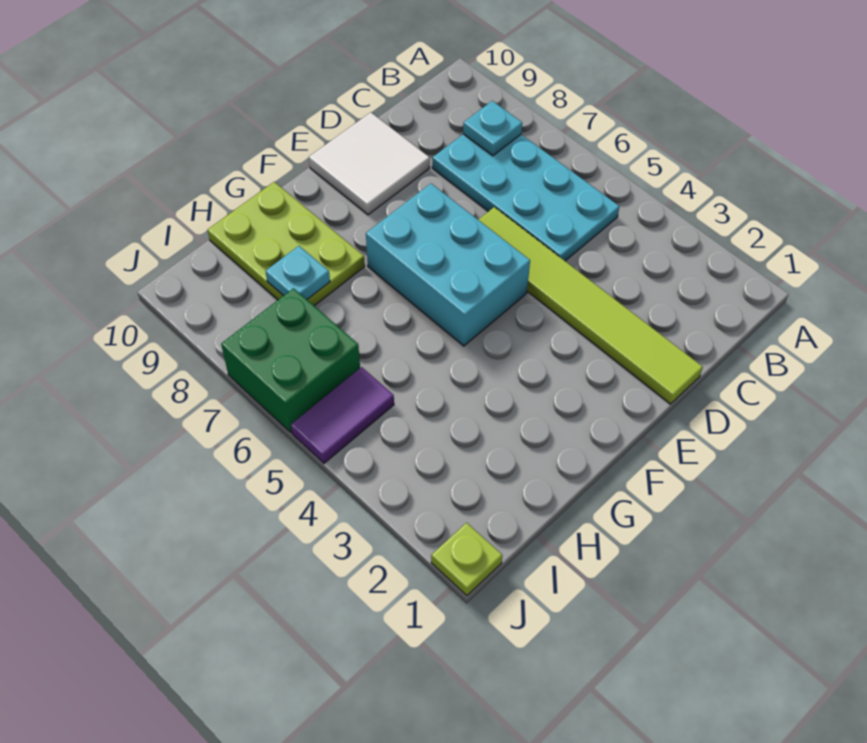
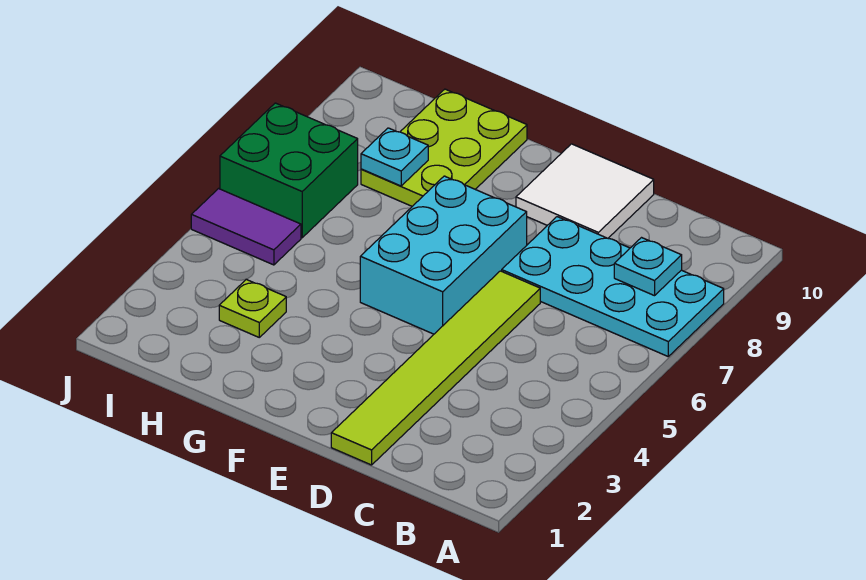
cyan plate B5:C8 level 1 -> cyan plate A7:D8 level 1
lime plate J1 level 1 -> lime plate H3 level 1

